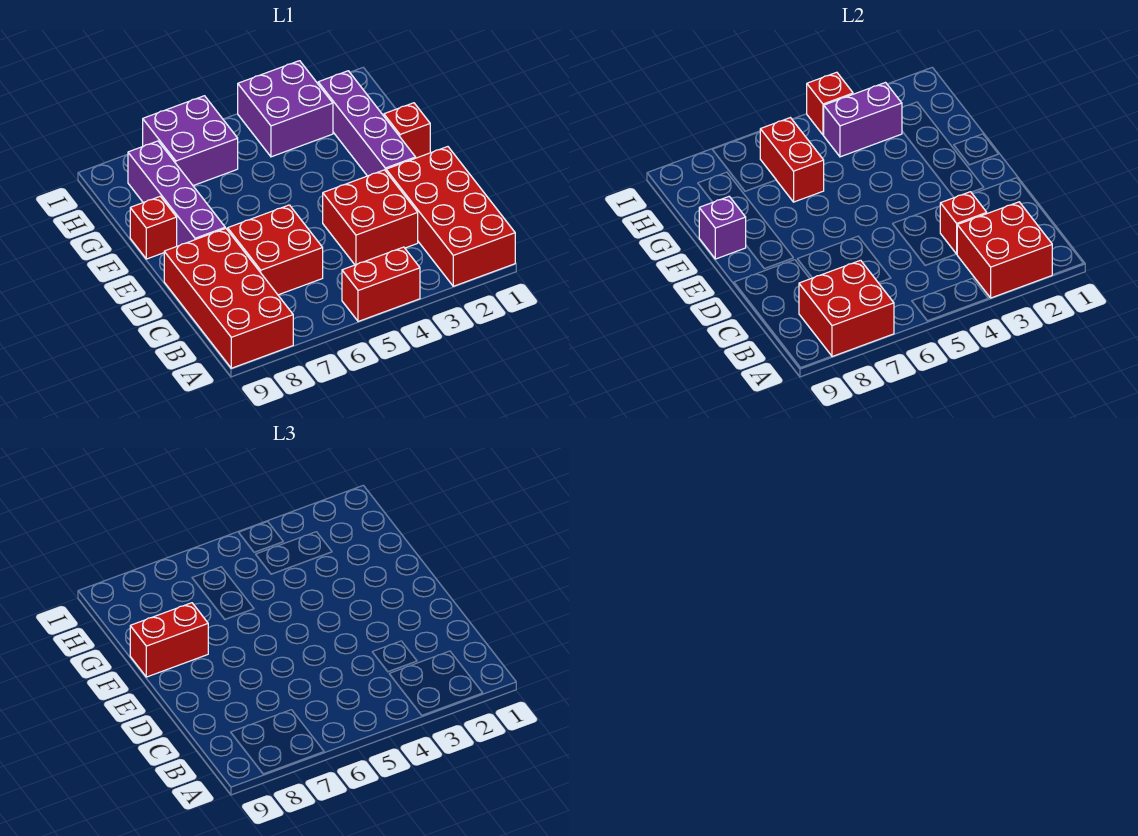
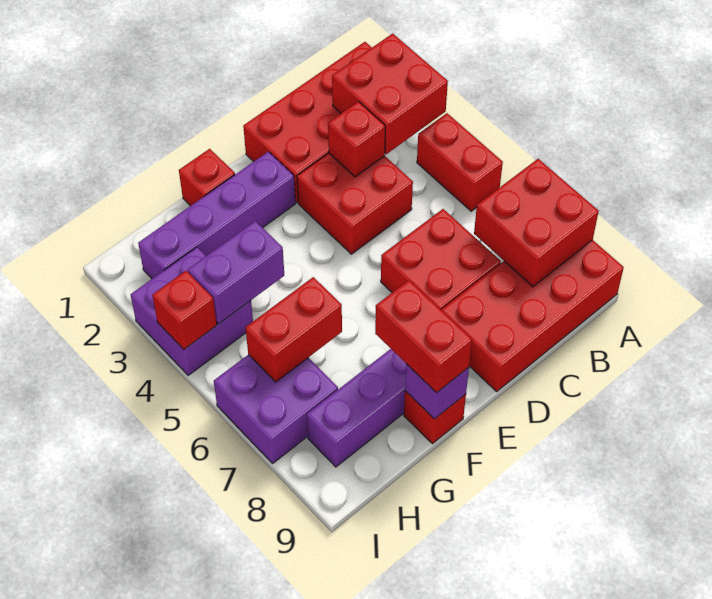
purple brick H3:H4 level 2 -> purple brick G4:H4 level 2

